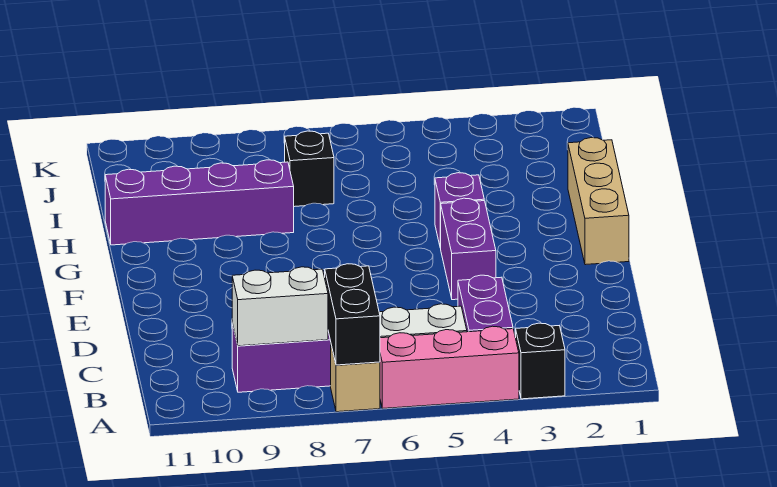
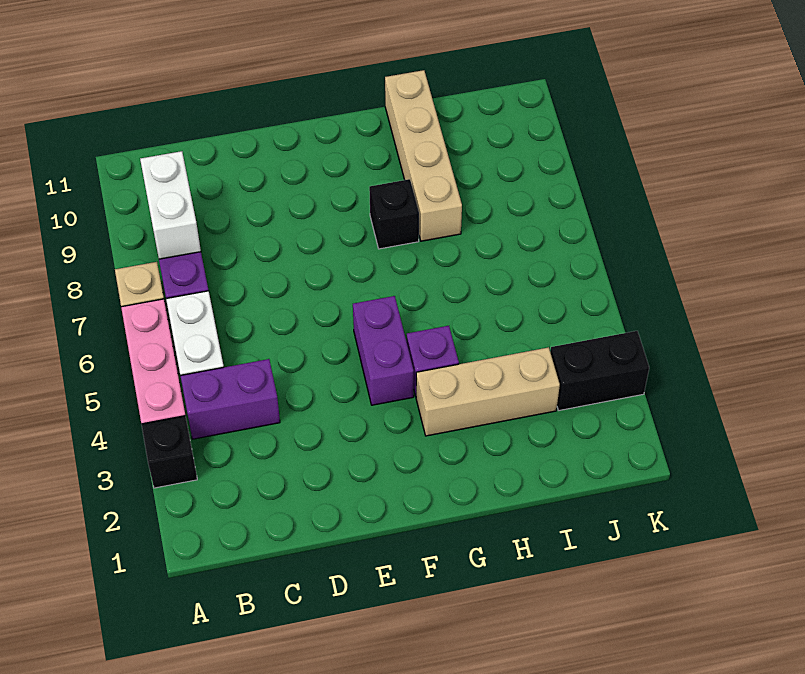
black brick A7:B7 level 2 -> black brick J3:K3 level 1
purple brick E4:F4 level 1 -> purple brick F4:F5 level 1
tan brick F1:H1 level 1 -> tan brick G3:I3 level 1
purple brick H8:H11 level 1 -> tan brick H8:H11 level 1
black brick I7 level 1 -> black brick G8 level 1

